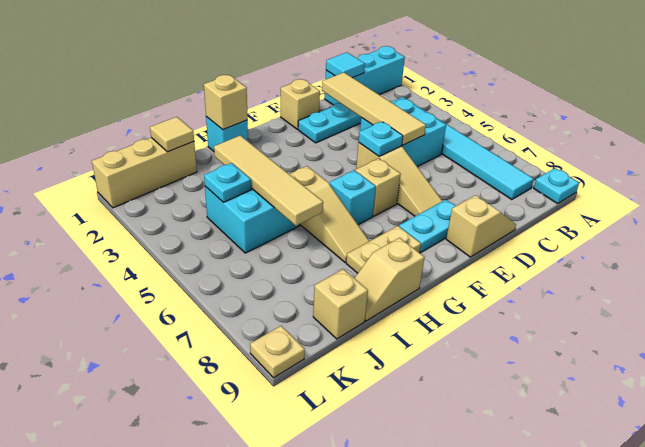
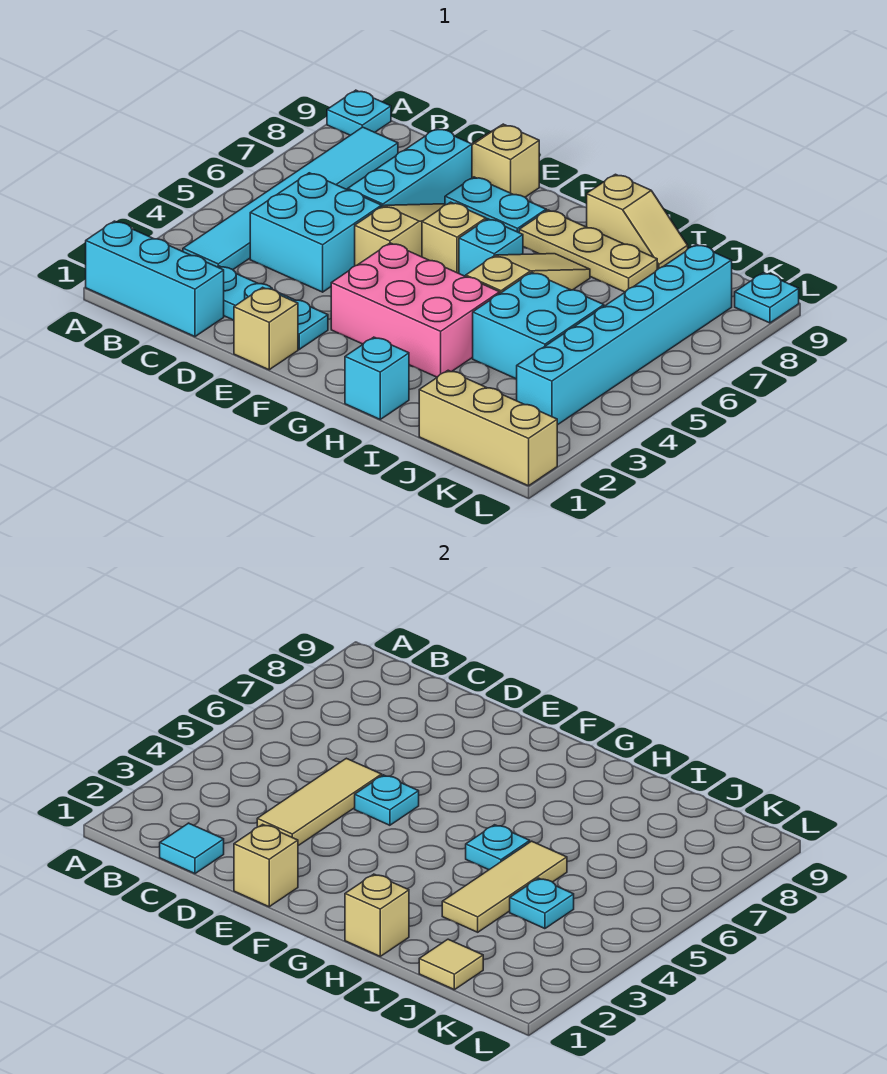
tan tile D2:D5 level 2 -> tan tile D3:D5 level 2
none -> cyan brick D6:D8 level 1
none -> pink brick F3:H4 level 1
tan plate G8:H8 level 1 -> tan plate G8:I8 level 1
none -> cyan plate H5 level 2
tan tile I3:I6 level 2 -> tan tile I3:I5 level 2
tan brick J9 level 1 -> tan brick E1 level 2
none -> cyan brick K3:K8 level 1
tan plate L9 level 1 -> cyan plate L9 level 1

